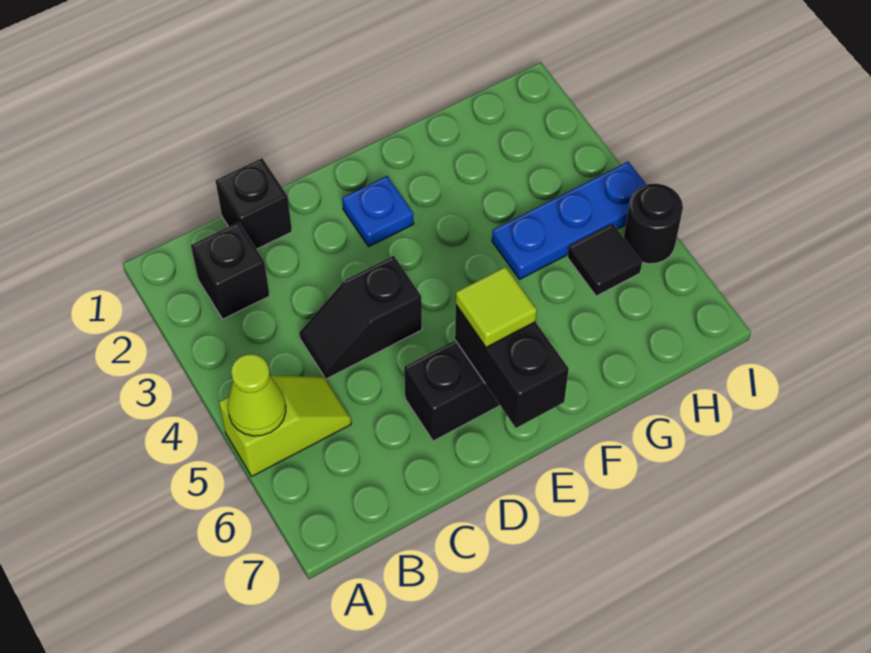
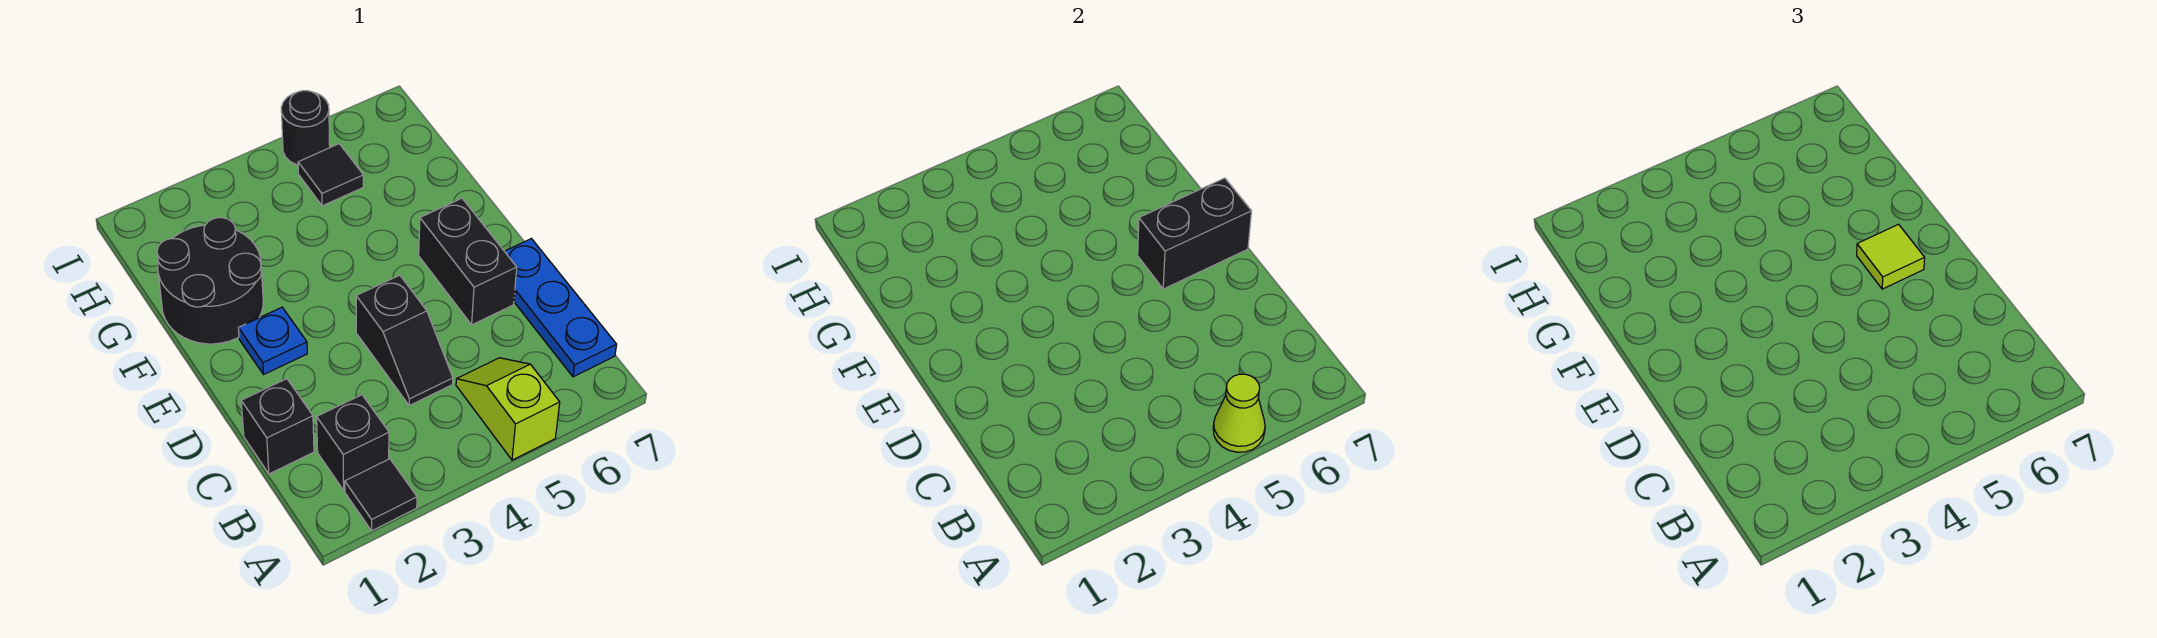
none -> black tile A2 level 1
none -> black round brick F1:G2 level 1
blue plate G4:I4 level 1 -> blue plate B7:D7 level 1

